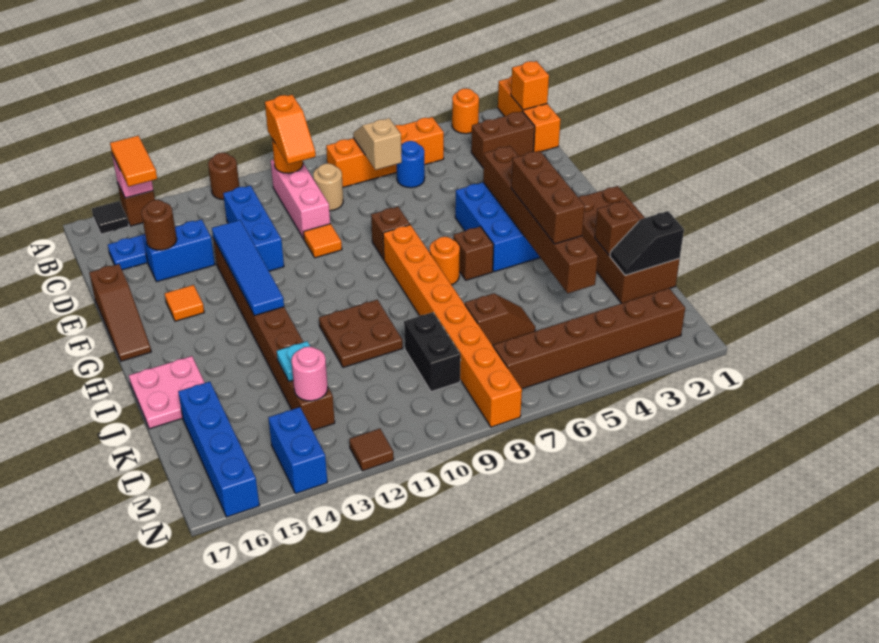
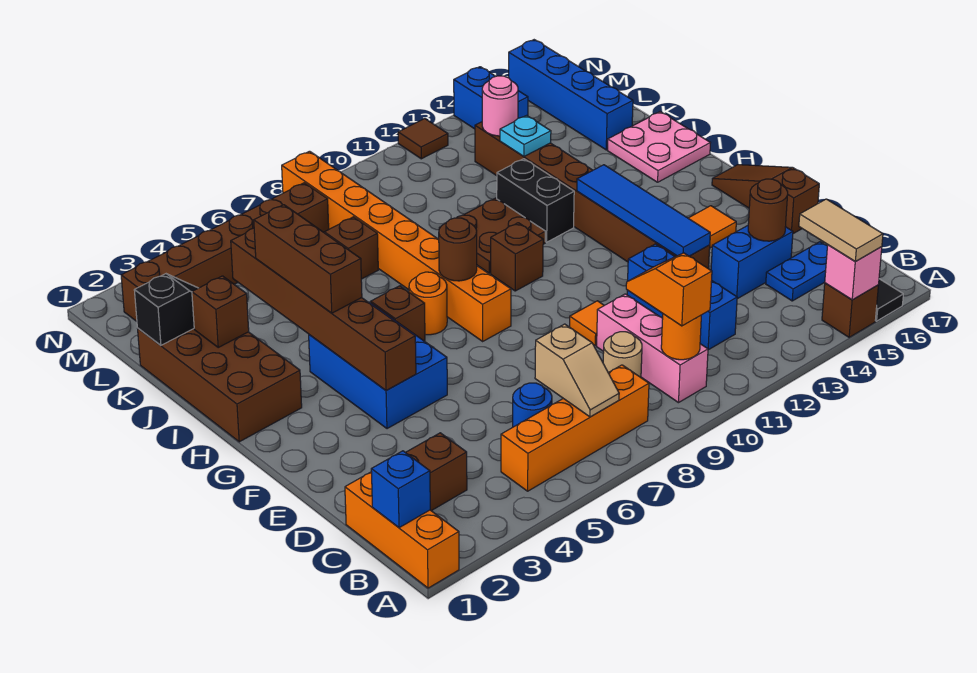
orange round brick A3 level 1 -> none
brown round brick A12 level 1 -> brown round brick H8 level 2
orange tile A15:B15 level 3 -> tan tile A15:B15 level 3
orange brick B1 level 2 -> blue brick B1 level 2
brown brick F8 level 1 -> brown brick H10 level 1
black brick K9:L9 level 1 -> black brick I12:J12 level 1

